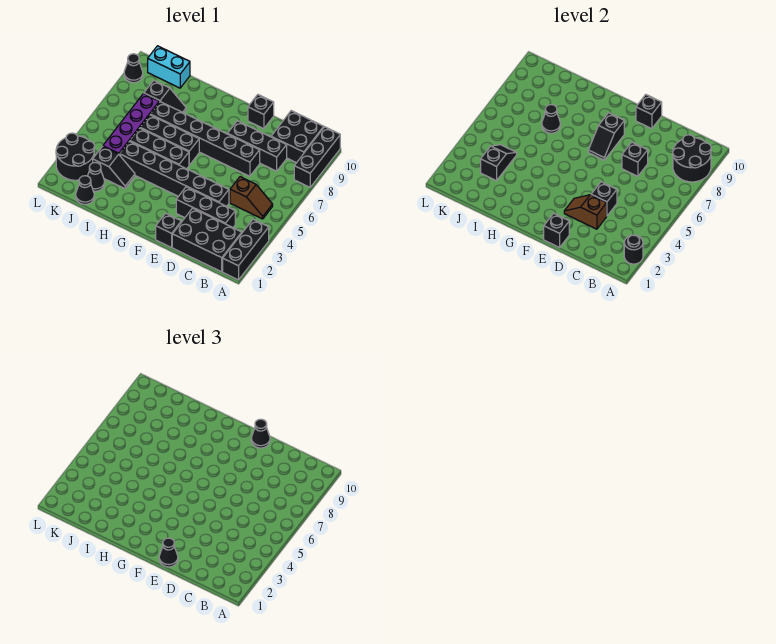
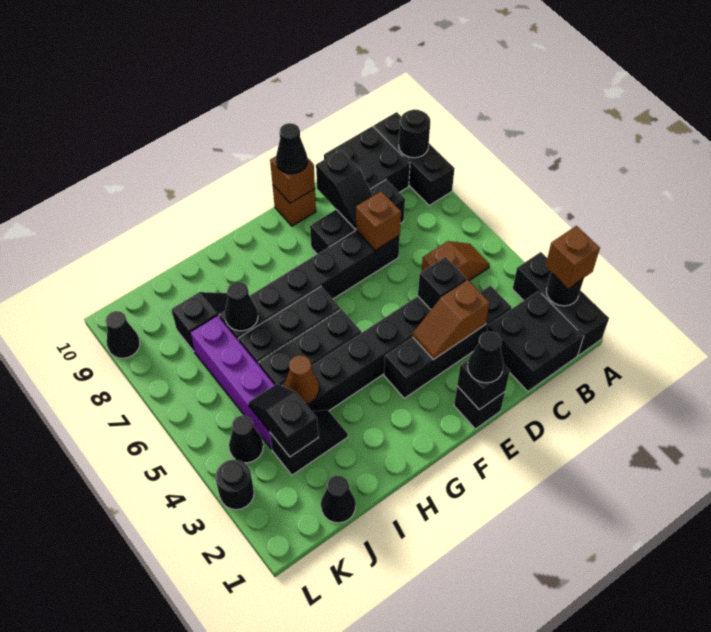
none -> brown brick A2 level 3
black round brick A8:B9 level 2 -> black round brick A9 level 2
black brick B1:D2 level 1 -> black brick B1:C2 level 1
black brick C3:E3 level 1 -> black brick C3:F3 level 1
black brick D7 level 2 -> brown brick D7 level 2
black brick E10 level 1 -> brown brick E10 level 1
black brick E10 level 2 -> brown brick E10 level 2
black slope F7:F8 level 2 top 8 -> black slope D8:D9 level 2 top 9
none -> brown cone I4 level 2
black cone J2 level 1 -> black cone K4 level 1
cyan brick J10:K10 level 1 -> none
black round brick K2:L3 level 1 -> black round brick L3 level 1

